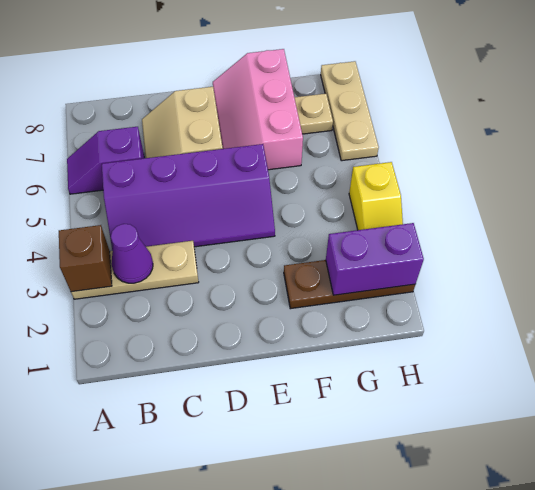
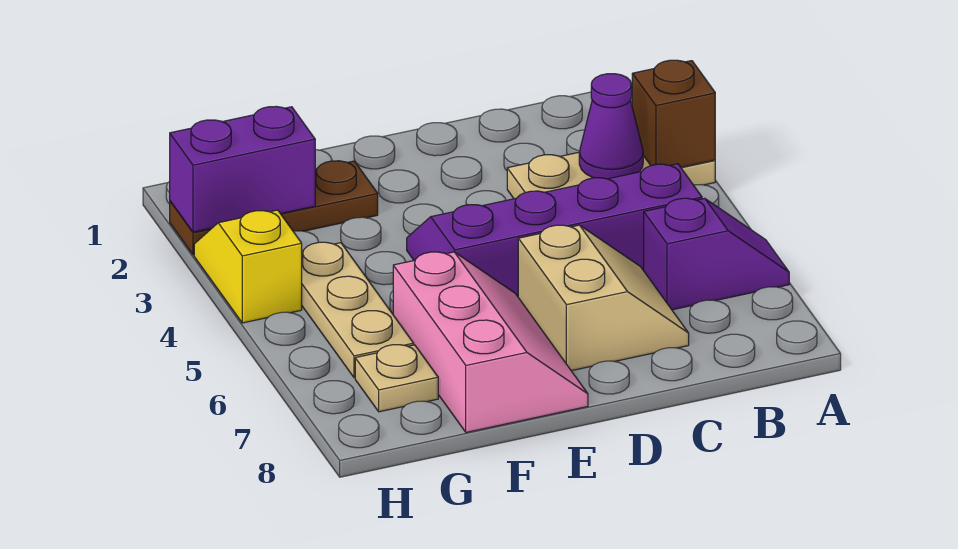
tan plate H6:H8 level 1 -> tan plate G4:G6 level 1

